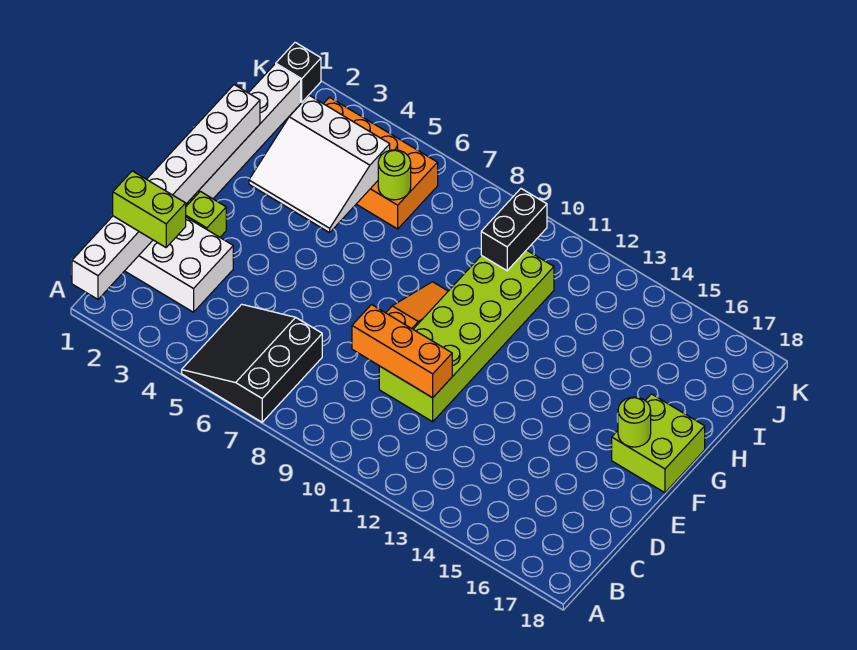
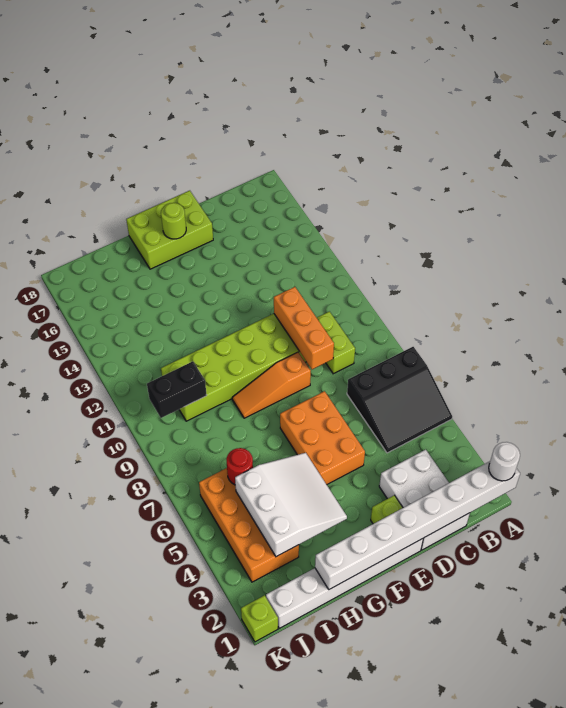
none -> white round brick A1 level 3
lime brick C1:C2 level 3 -> lime brick C9:C10 level 1
none -> orange brick E5:F7 level 1
lime brick F17:G18 level 1 -> lime brick E17:G18 level 1
lime round brick I6 level 2 -> red round brick I6 level 2
black brick K1 level 1 -> lime brick K1 level 1

